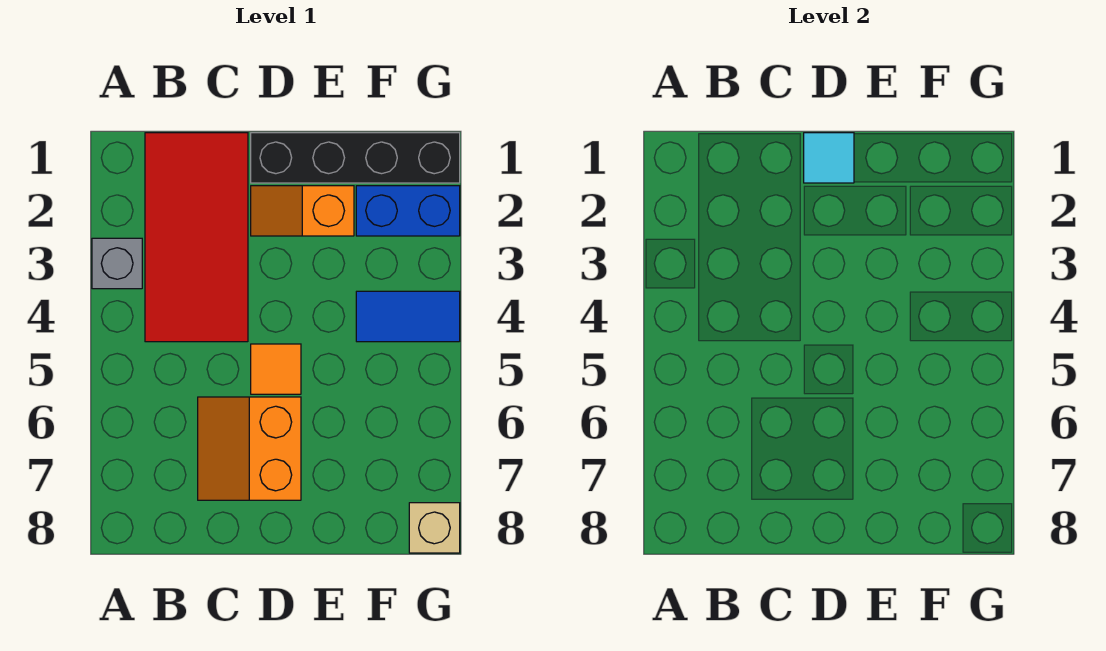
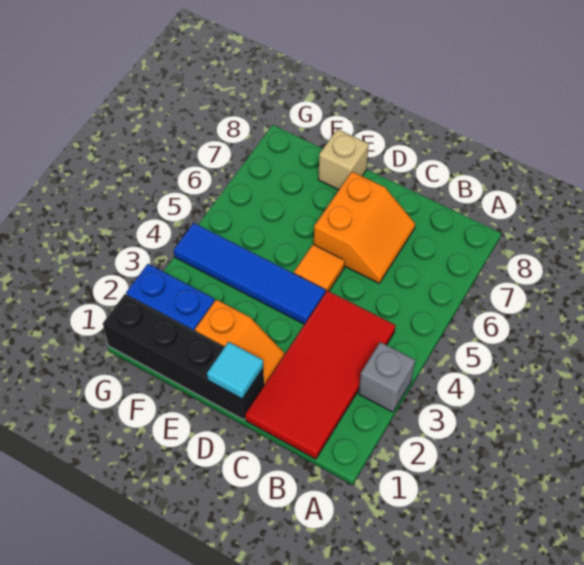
blue tile F4:G4 level 1 -> blue tile D4:G4 level 1
tan brick G8 level 1 -> tan brick E8 level 1

